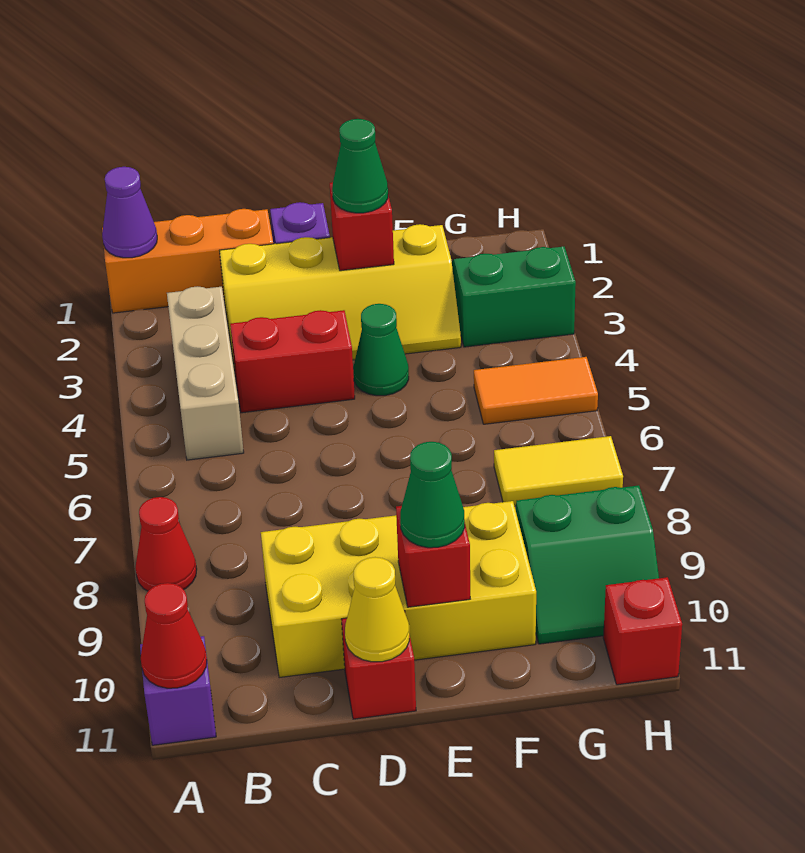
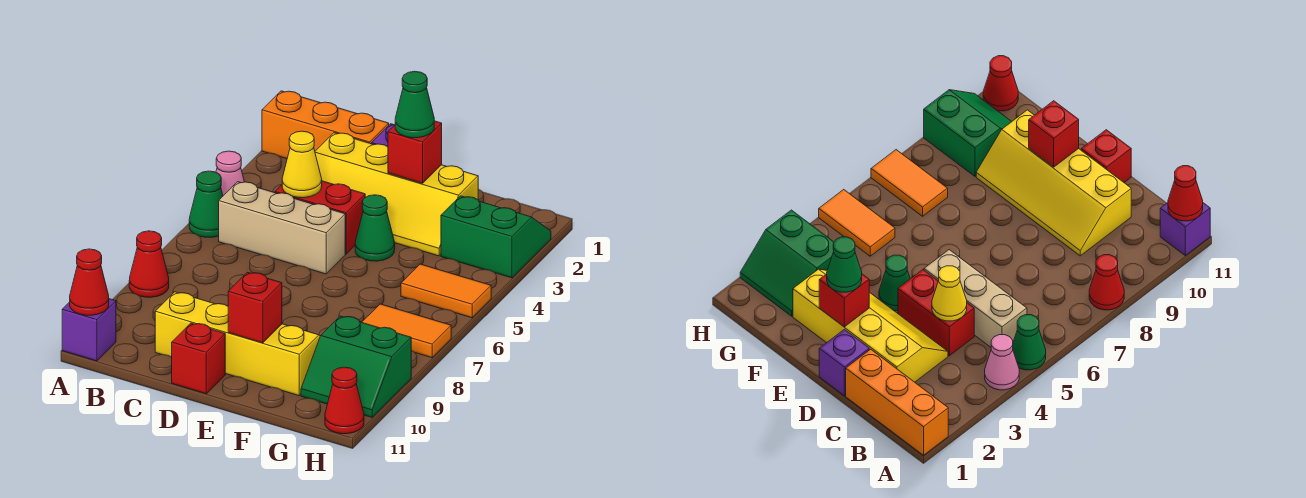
purple cone A1 level 2 -> none
none -> pink cone A4 level 1
tan brick B3:B5 level 1 -> tan brick B5:D5 level 1
yellow brick C9:F10 level 1 -> yellow slope C9:F10 level 1 top 10
yellow cone D11 level 2 -> yellow cone C4 level 2
green cone E10 level 3 -> green cone A5 level 1
yellow tile G7:H7 level 1 -> orange tile G7:H7 level 1
red brick H11 level 1 -> red cone H11 level 1

